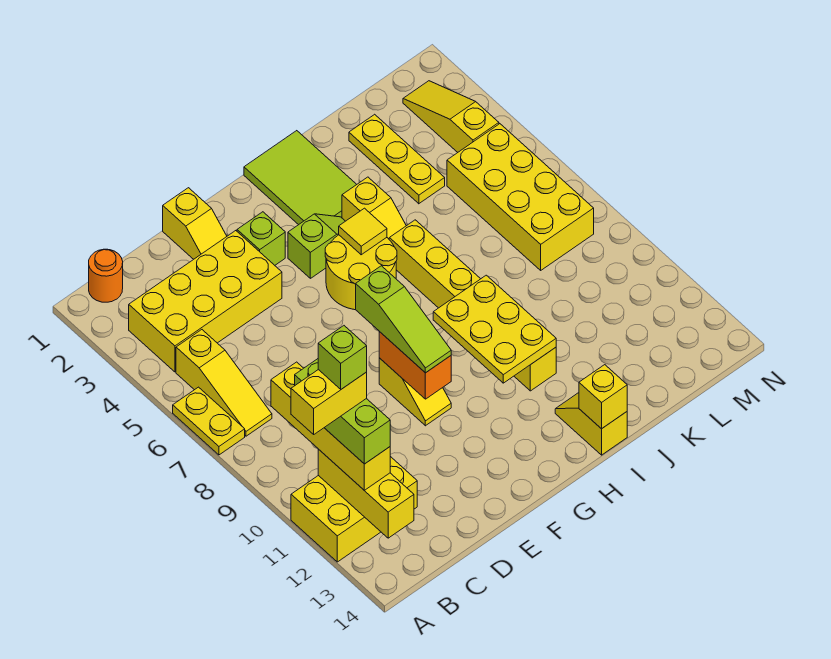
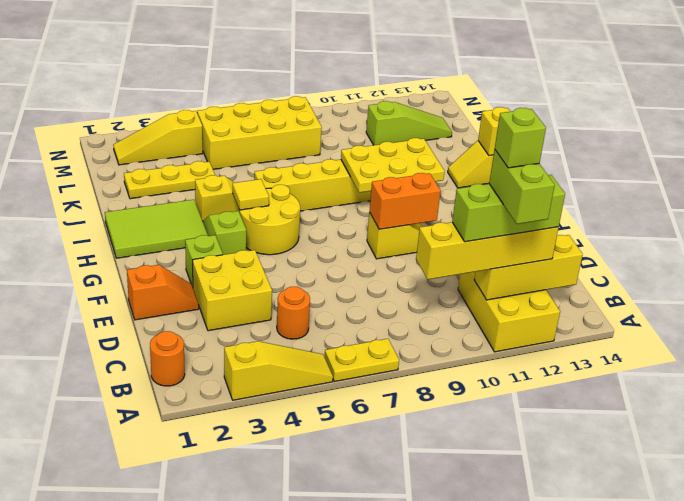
yellow brick A11:B11 level 5 -> lime brick A11:B11 level 5
yellow brick B3:E4 level 1 -> yellow brick D3:E4 level 1
yellow slope B5:B7 level 1 top 5 -> yellow slope A3:A5 level 1 top 3
none -> orange round brick C5 level 1
yellow slope E1:E2 level 1 top 1 -> orange slope E1:E2 level 1 top 1
lime slope F8:F10 level 3 top 8 -> lime slope L11:L13 level 1 top 11

